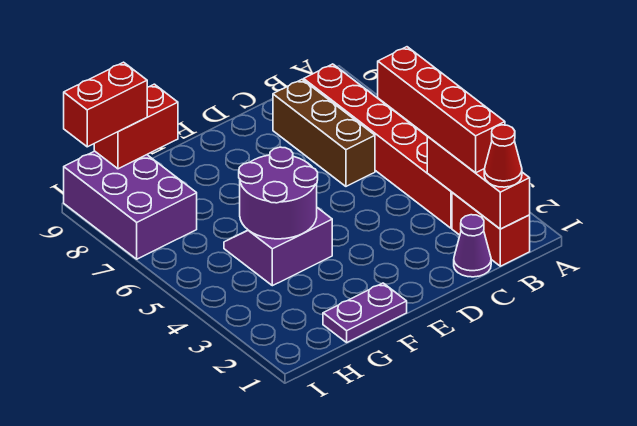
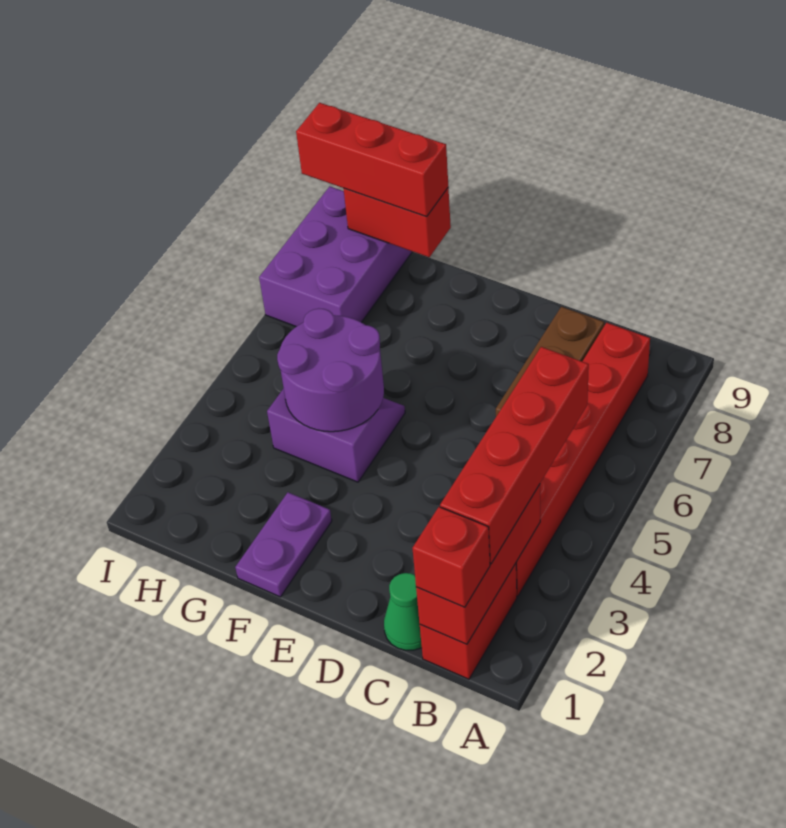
red cone B1 level 3 -> red brick B1 level 3
purple cone C1 level 1 -> green cone C1 level 1
purple plate F1:G1 level 1 -> purple plate F1:F2 level 1
red brick H9:I9 level 3 -> red brick G9:I9 level 3

